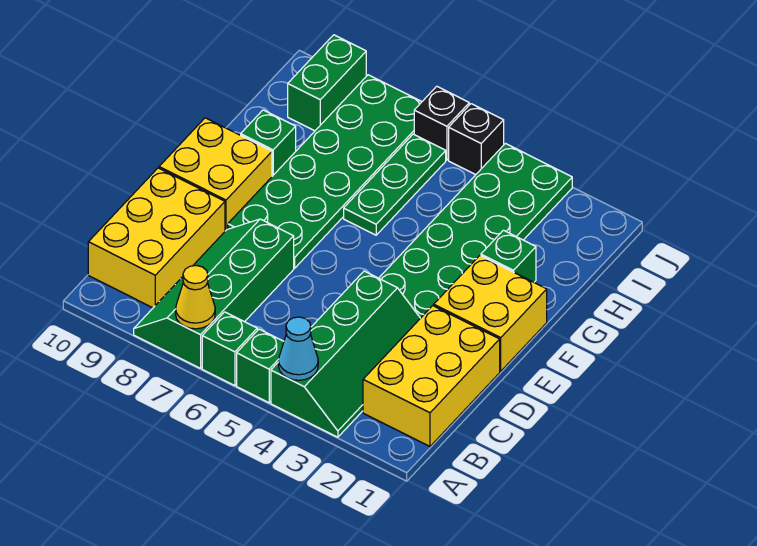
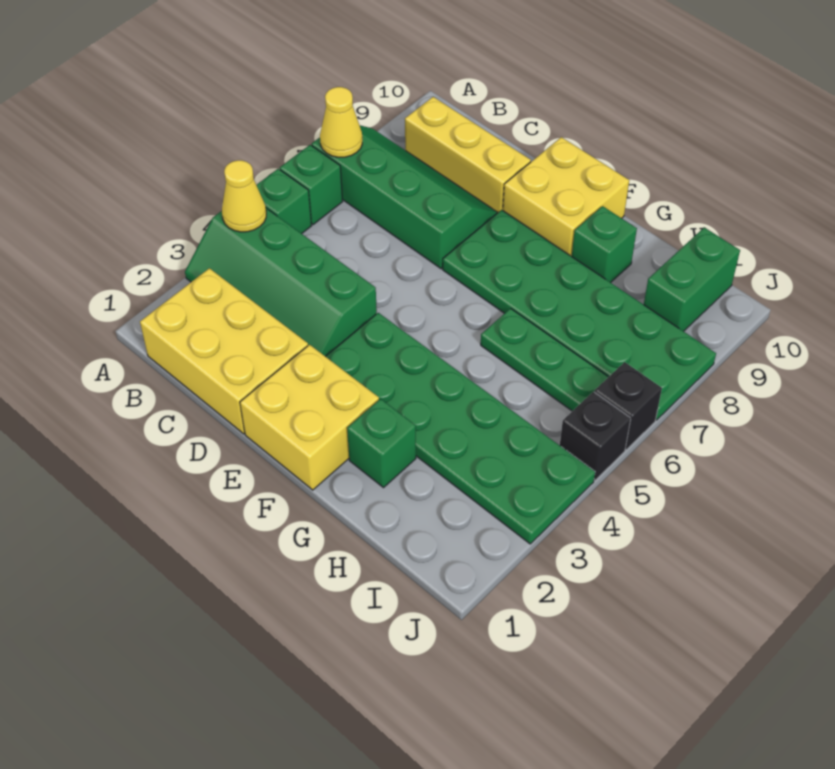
cyan cone A4 level 2 -> yellow cone A4 level 2
yellow brick B9:D10 level 1 -> yellow brick B9:D9 level 1
green brick I9:J9 level 1 -> green brick I9:I10 level 1

